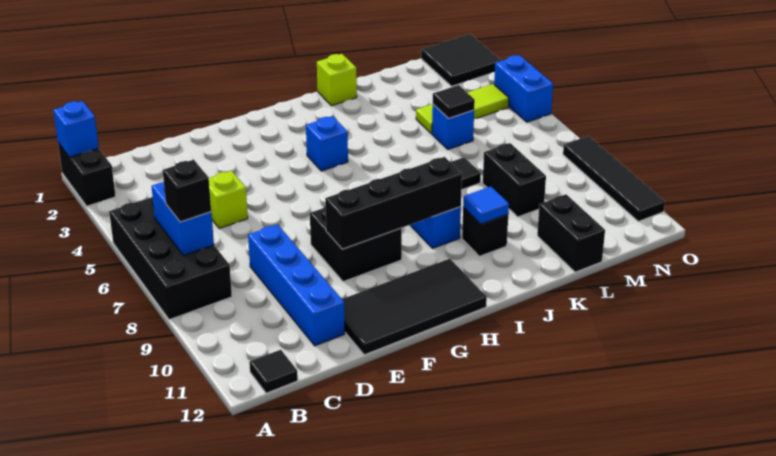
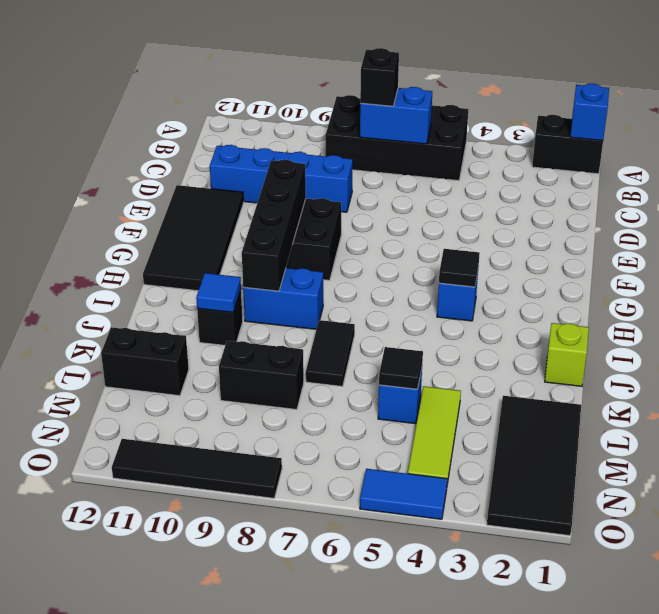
black tile B12 level 1 -> black tile H4 level 2
lime brick D5 level 1 -> none
black tile N1:O2 level 1 -> black tile L1:O2 level 1
blue brick O4:O5 level 1 -> blue tile O4:O5 level 1

